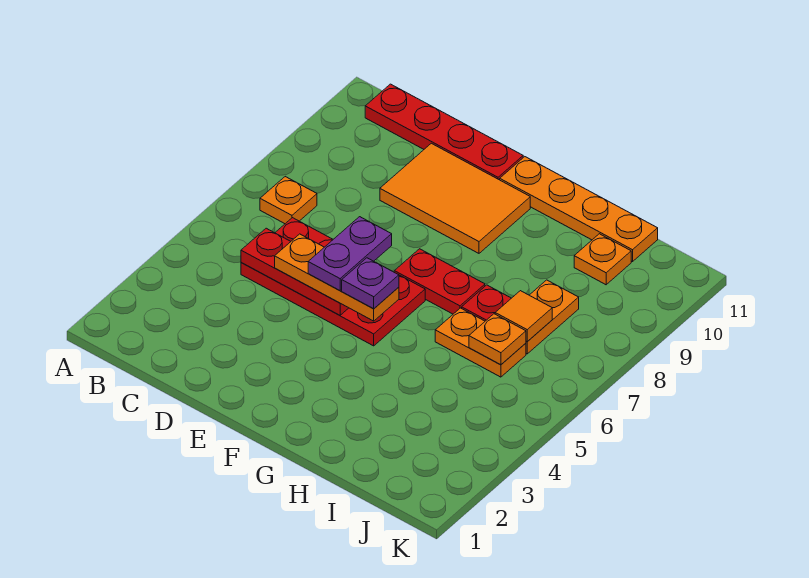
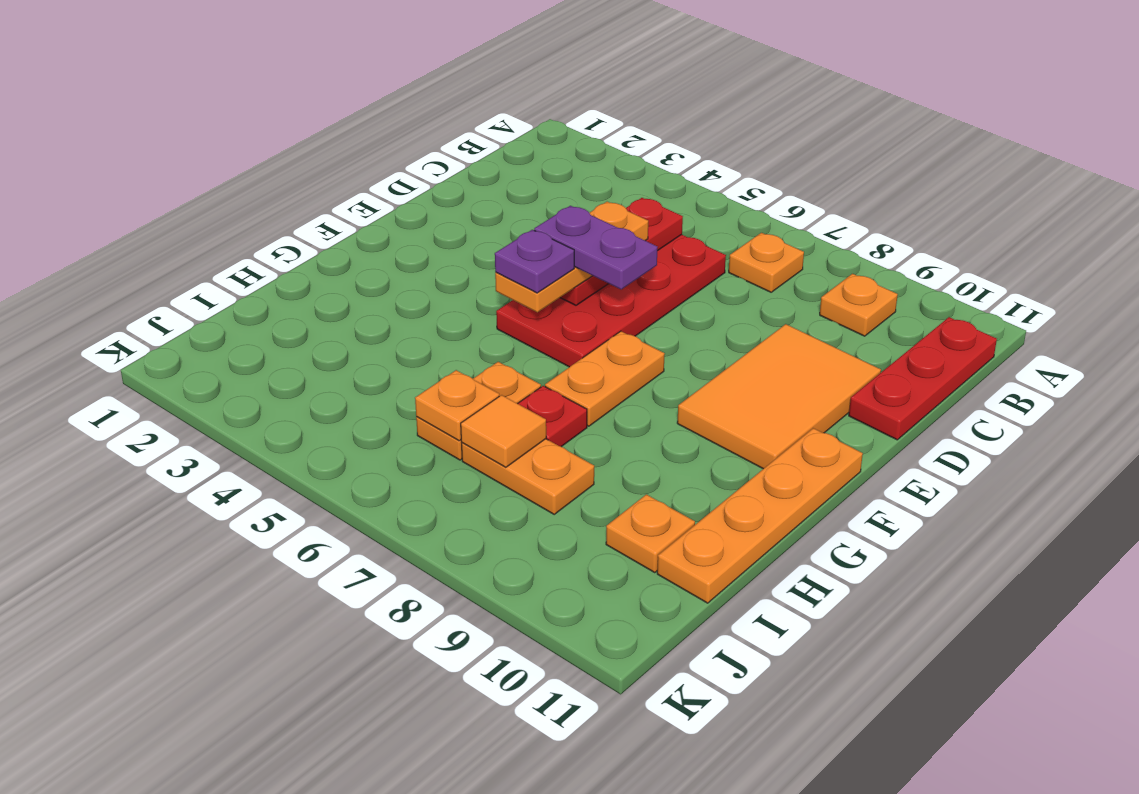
none -> orange plate B9 level 1
red plate B11:E11 level 1 -> red plate B11:D11 level 1
red plate F7:G7 level 1 -> orange plate F7:G7 level 1

